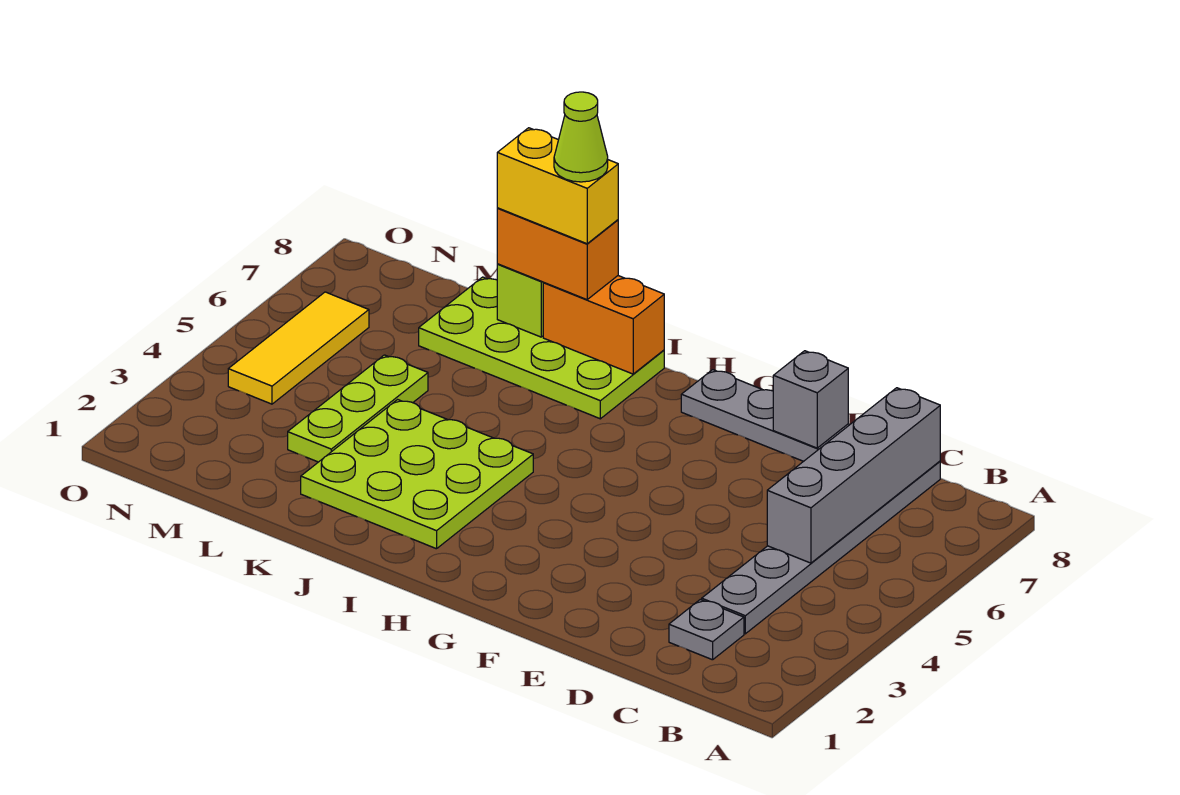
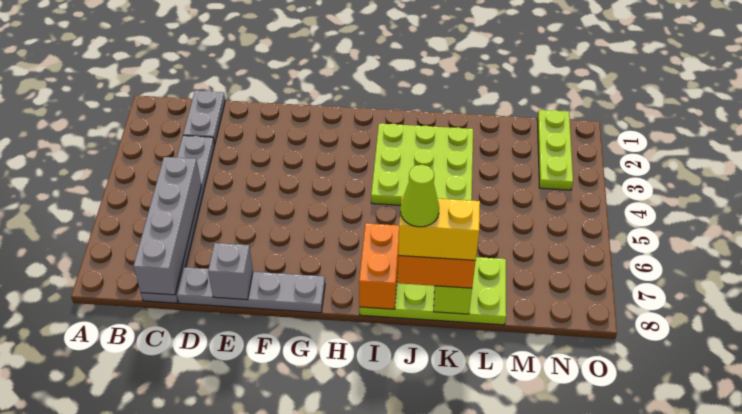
grey plate C2 level 1 -> grey plate C1:C2 level 1
orange brick I8:J8 level 2 -> orange brick I7:I8 level 2
lime plate L3:L5 level 1 -> lime plate N1:N3 level 1
yellow tile N4:N6 level 1 -> none

